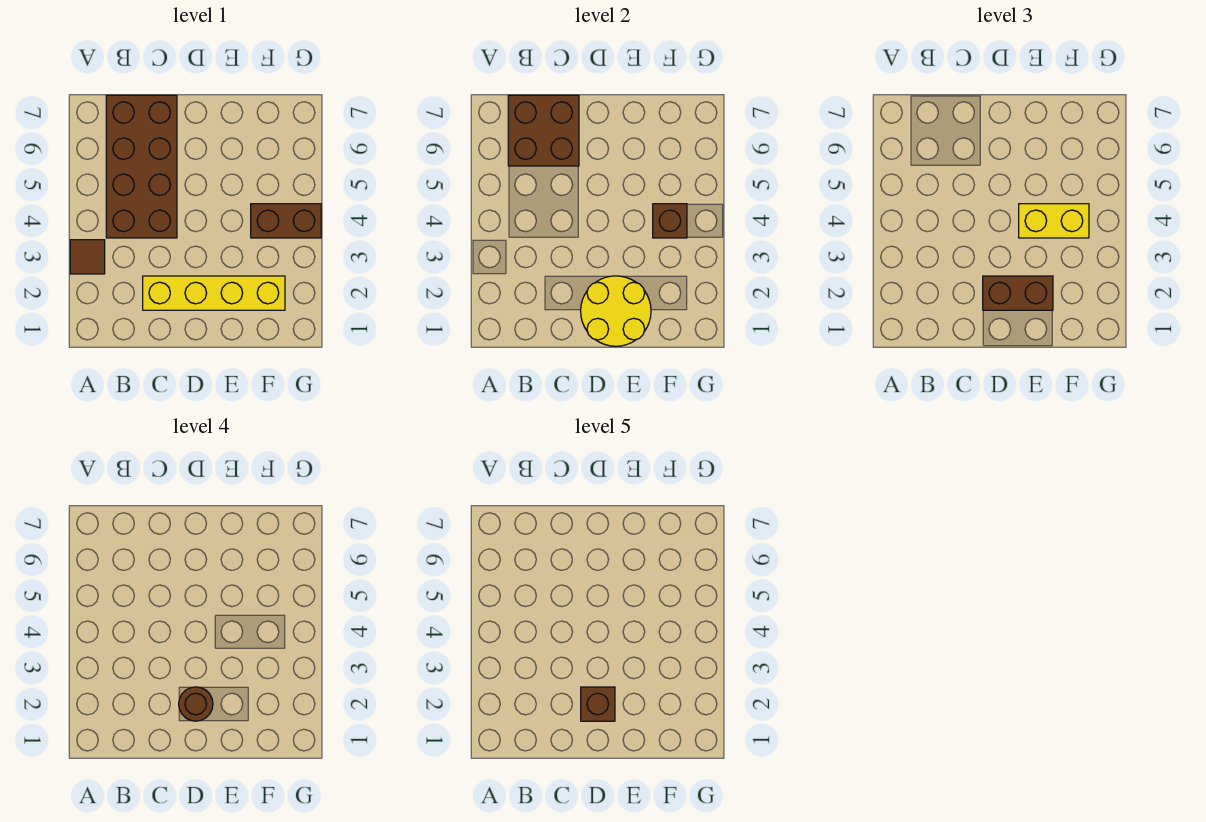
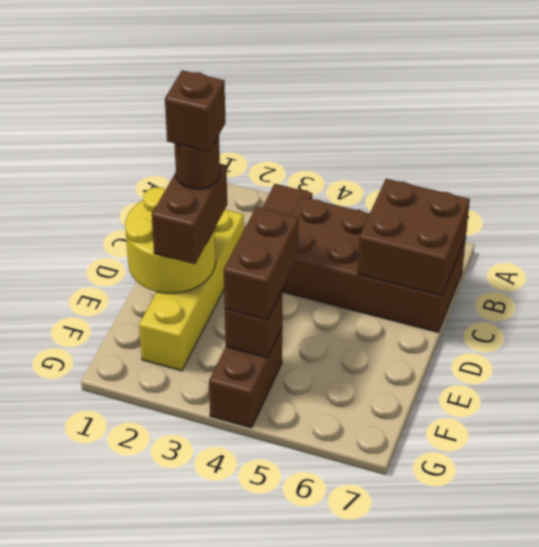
yellow brick E4:F4 level 3 -> brown brick E4:F4 level 3

